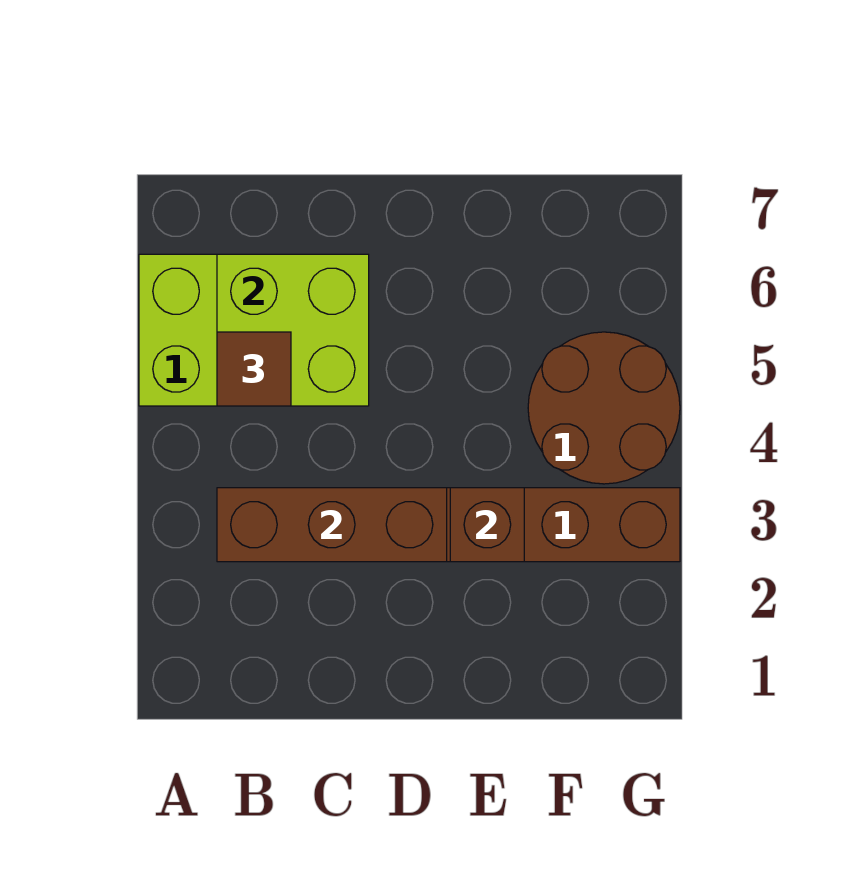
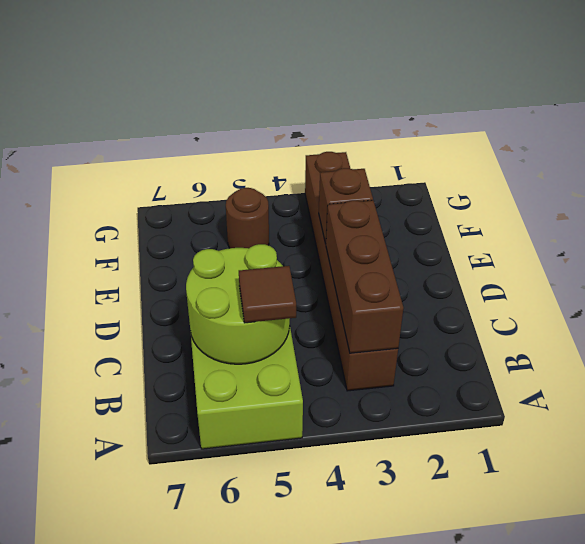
lime brick B5:C6 level 2 -> lime round brick B5:C6 level 2
brown round brick F4:G5 level 1 -> brown round brick F5 level 1

